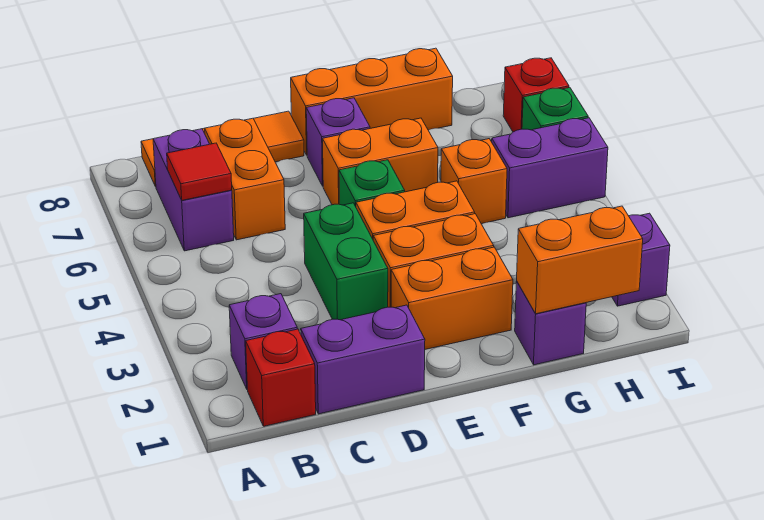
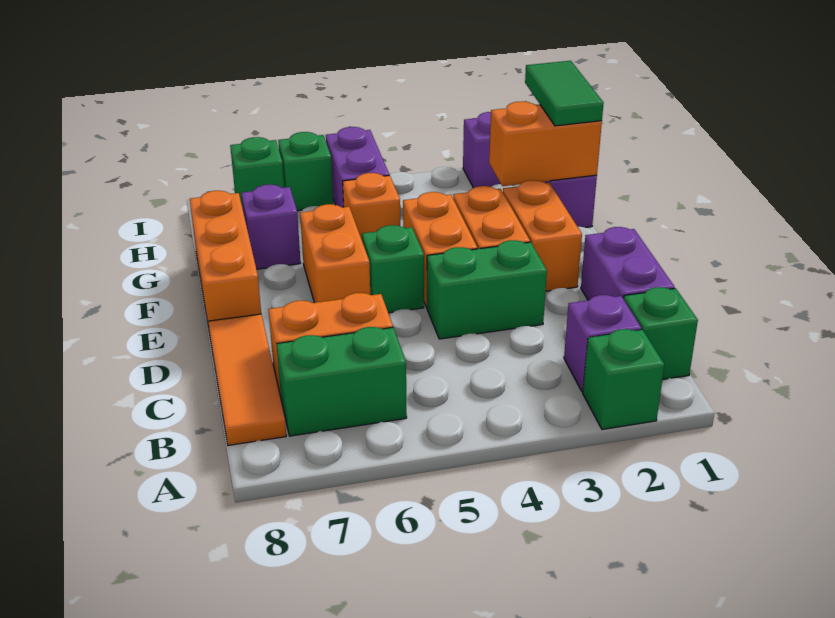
none -> green brick A2 level 1
red brick B1 level 1 -> green brick B1 level 1
purple brick B6:B7 level 1 -> green brick B6:B7 level 1
red tile B6 level 2 -> none
purple brick E7 level 1 -> purple brick G7 level 1
orange brick G1:H1 level 2 -> orange brick G1:G2 level 2
none -> green tile G1:H1 level 3
red brick I7 level 1 -> green brick I7 level 1

